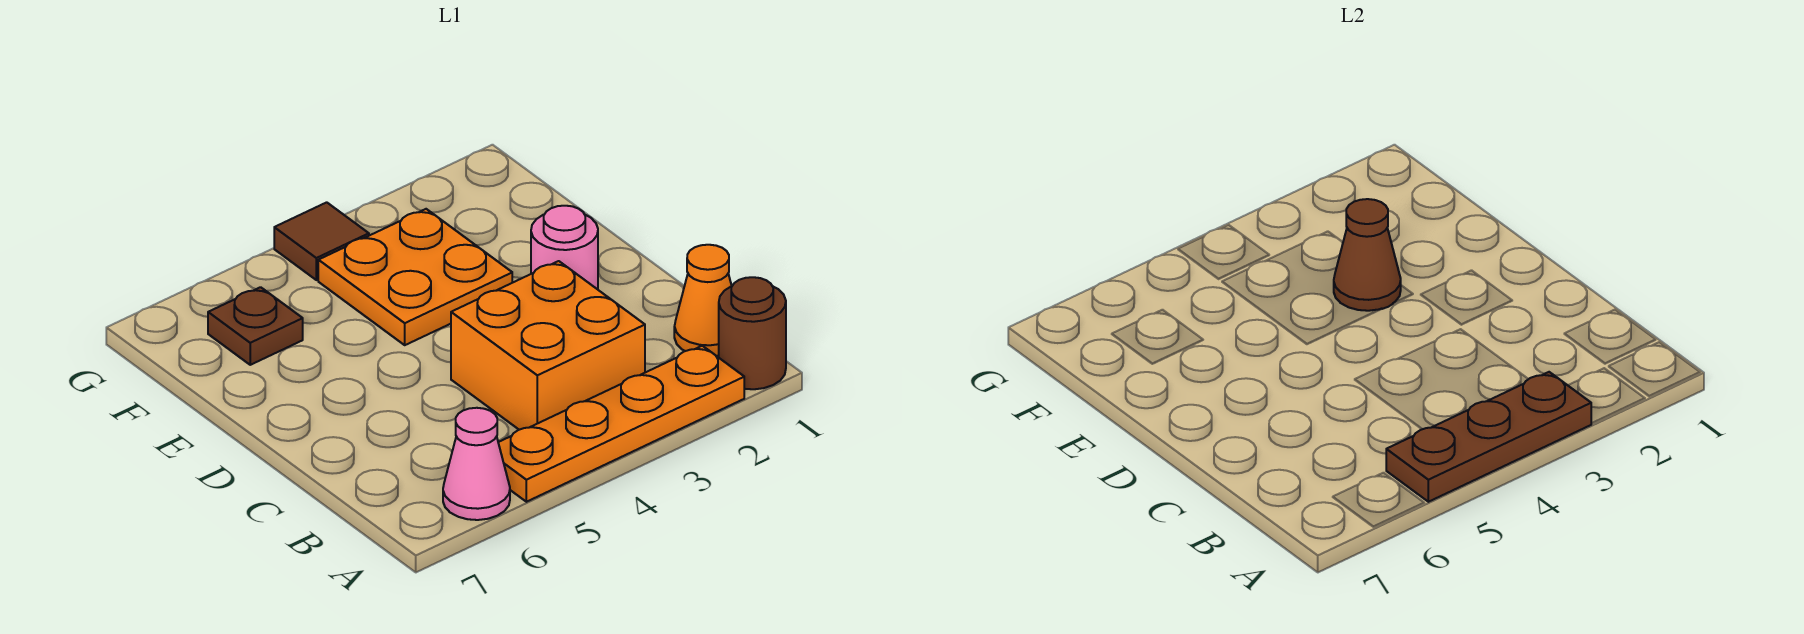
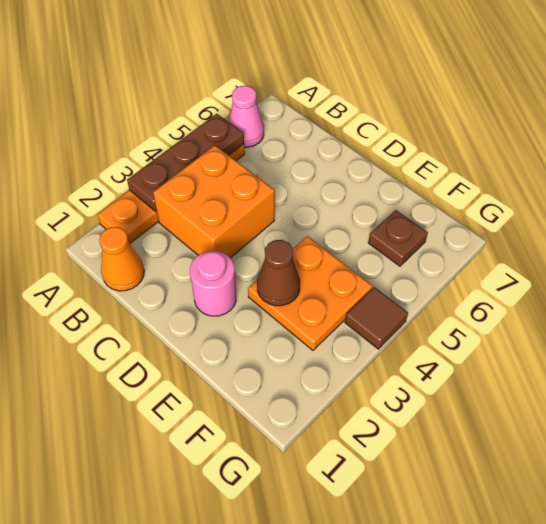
brown round brick A1 level 1 -> none

